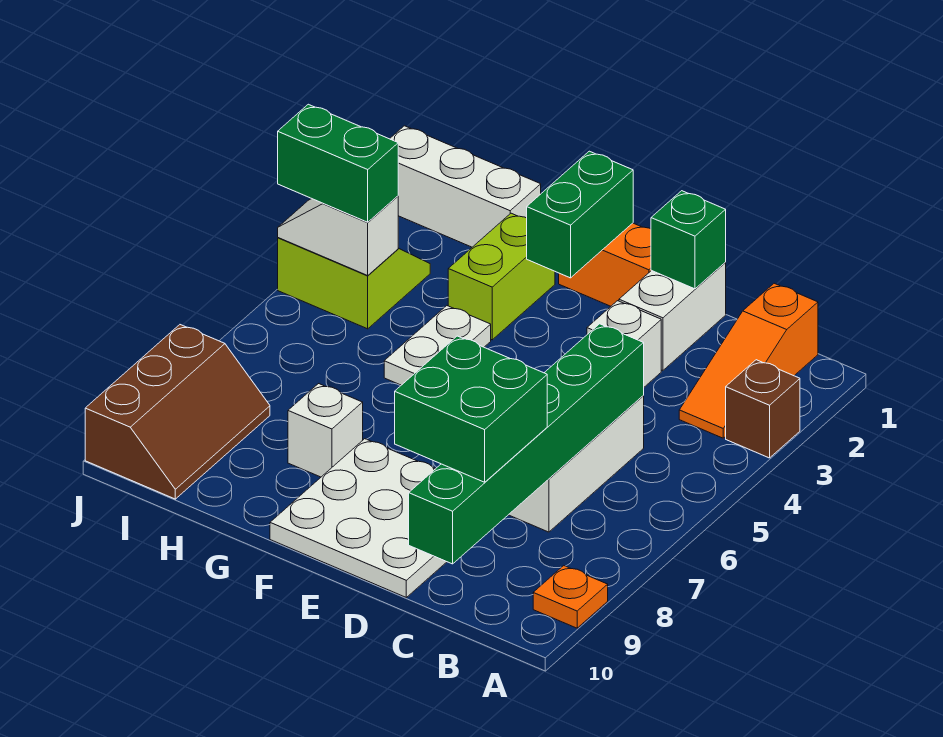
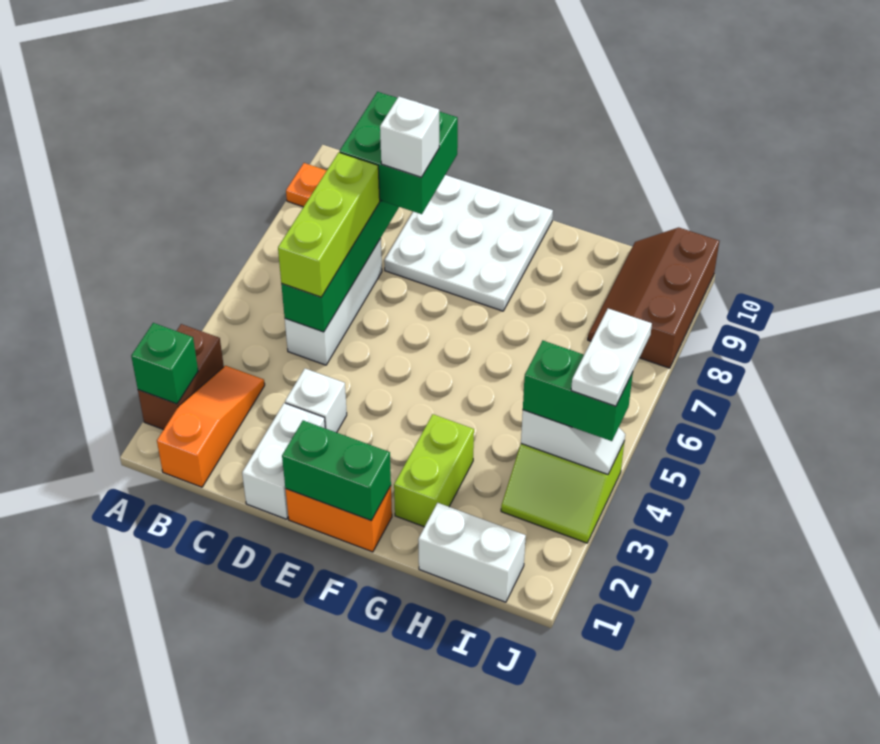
brown brick A3 level 1 -> brown brick A2:A3 level 1
none -> lime brick C5:C7 level 3
green brick D1 level 2 -> green brick A2 level 2
green brick F1:F2 level 2 -> green brick E1:F1 level 2
white plate G4:G5 level 1 -> white plate J4:J5 level 4
white brick G8 level 1 -> white brick D8 level 4
white brick H1:J1 level 1 -> white brick H1:I1 level 1

